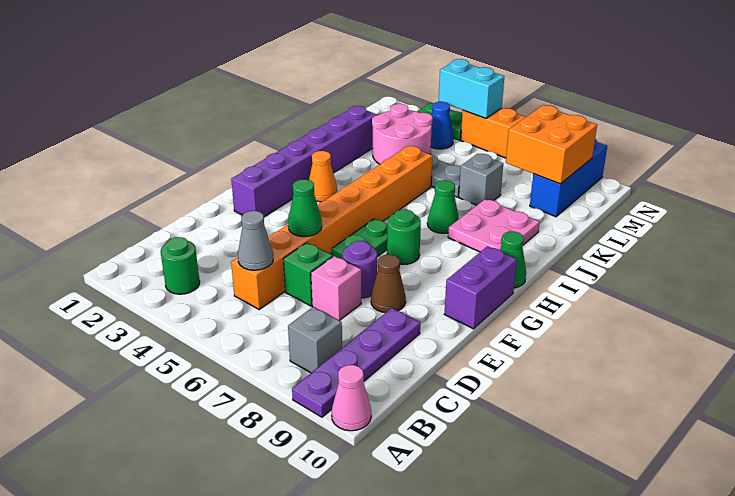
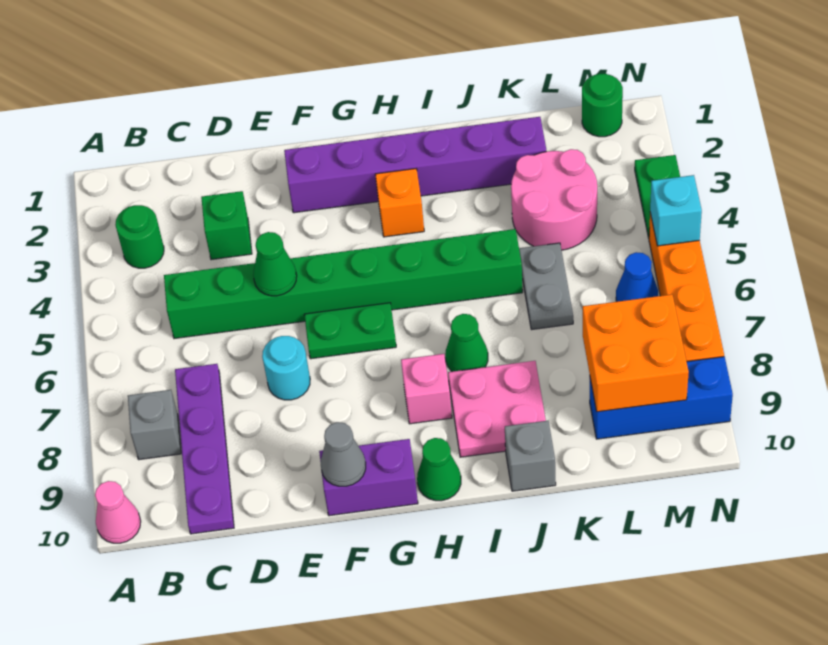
purple plate A9:D9 level 1 -> purple plate C7:C10 level 1
orange brick C5:J5 level 1 -> green brick C5:J5 level 1
grey cone C5 level 2 -> grey cone F10 level 2
green brick D6 level 1 -> green brick D3 level 1
pink brick D7 level 1 -> pink brick H8 level 1
purple round brick E7 level 1 -> cyan round brick E7 level 1
brown cone E8 level 1 -> none
green round brick G7 level 1 -> green round brick M1 level 1
orange cone H3 level 1 -> orange brick H3 level 1
grey brick K7 level 1 -> grey brick J10 level 1
blue cone M4 level 1 -> blue cone M6 level 1
cyan brick N4:N5 level 2 -> cyan brick N5 level 2

